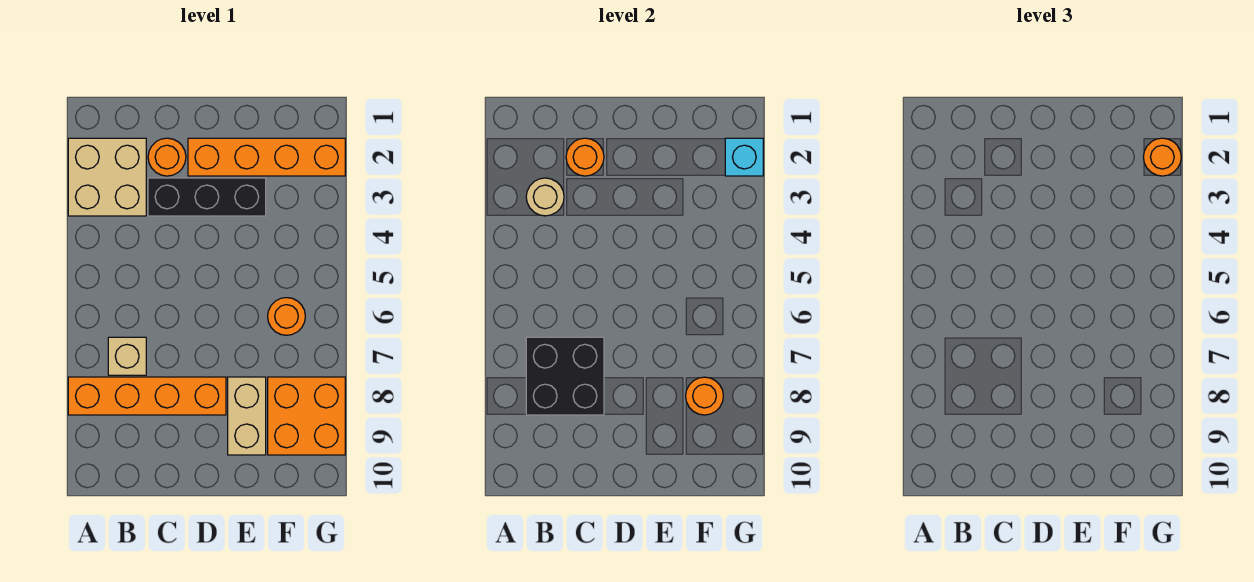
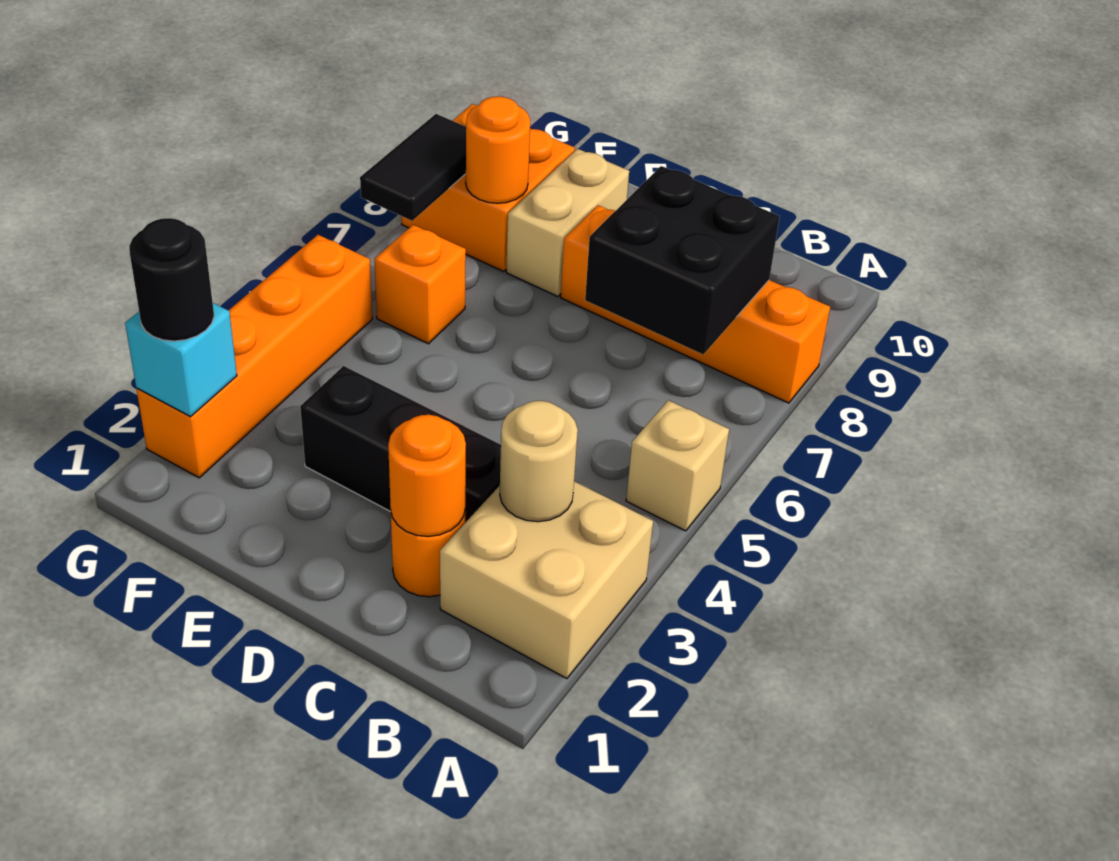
tan brick B7 level 1 -> tan brick A5 level 1
orange brick D2:G2 level 1 -> orange brick G2:G5 level 1
orange round brick F6 level 1 -> orange brick F6 level 1
orange round brick G2 level 3 -> black round brick G2 level 3
none -> black tile G7:G8 level 2

